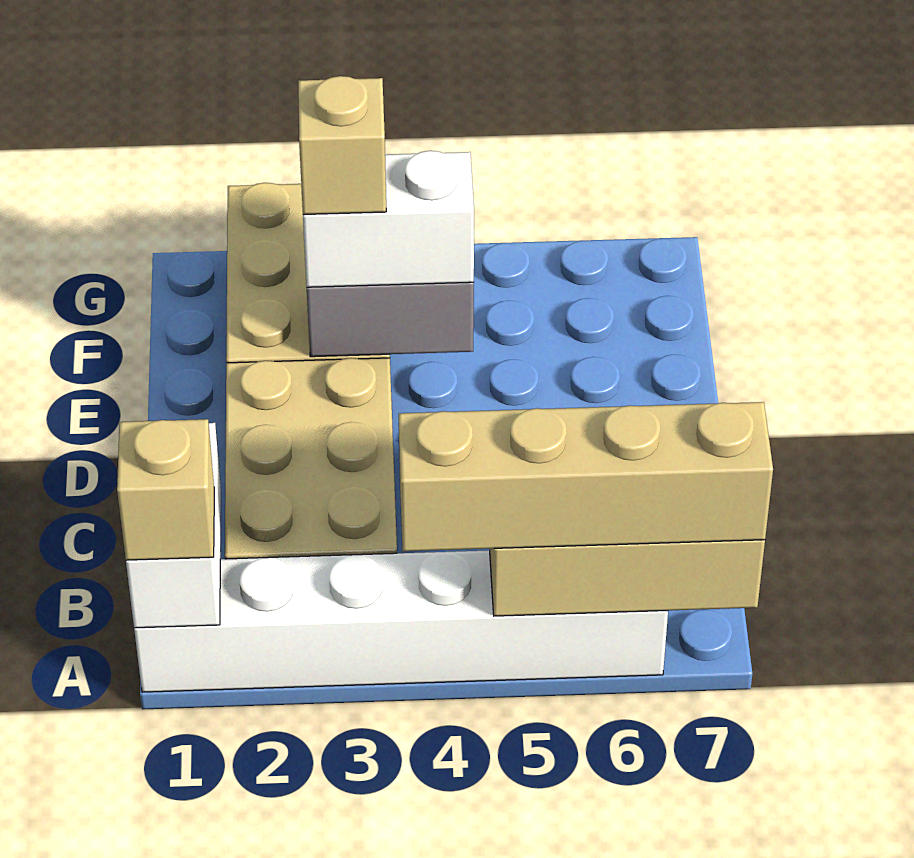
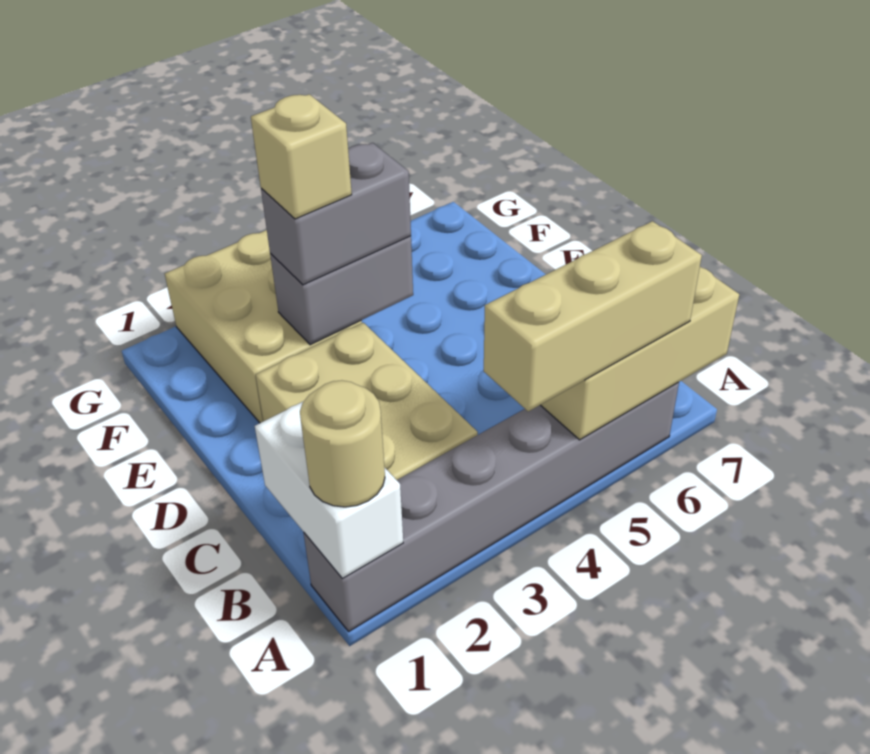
white brick A1:A6 level 1 -> grey brick A1:A6 level 1
tan brick A1 level 3 -> tan round brick A1 level 3
tan brick A4:A7 level 3 -> tan brick A4:A6 level 3
white brick E3:E4 level 3 -> grey brick E3:E4 level 3

